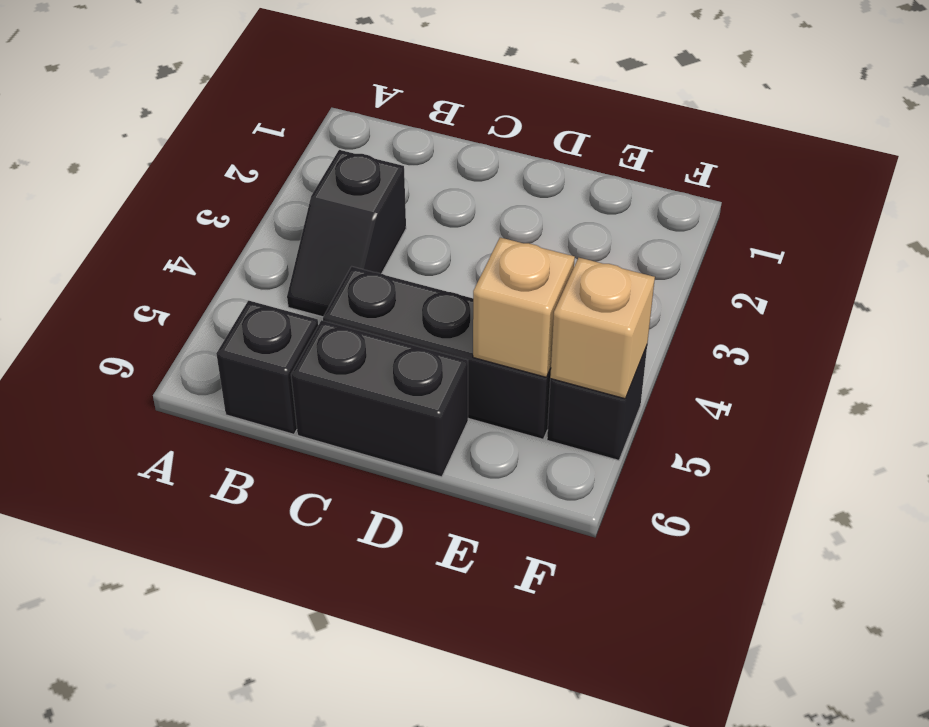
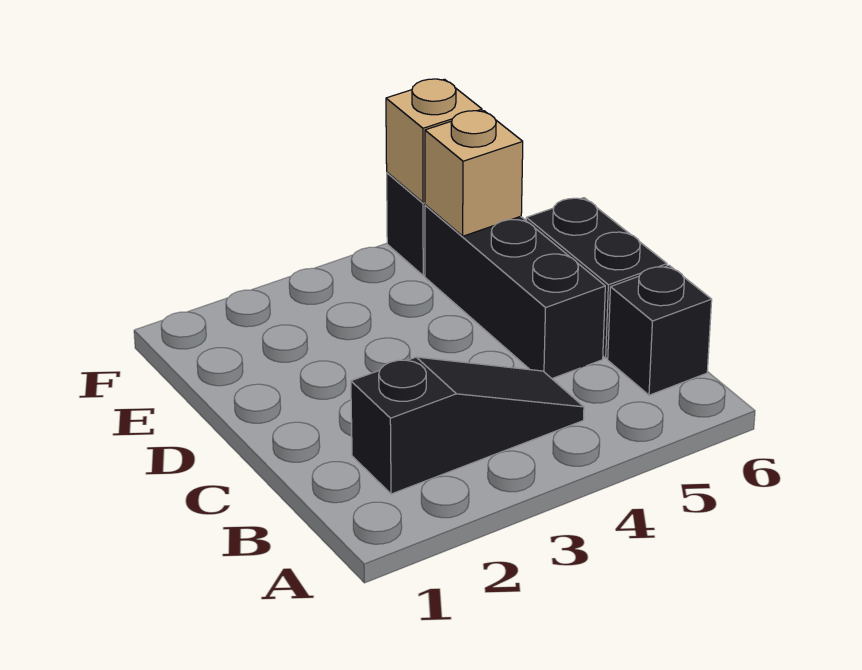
black slope B3:B4 level 1 top 3 -> black slope B2:B4 level 1 top 2

